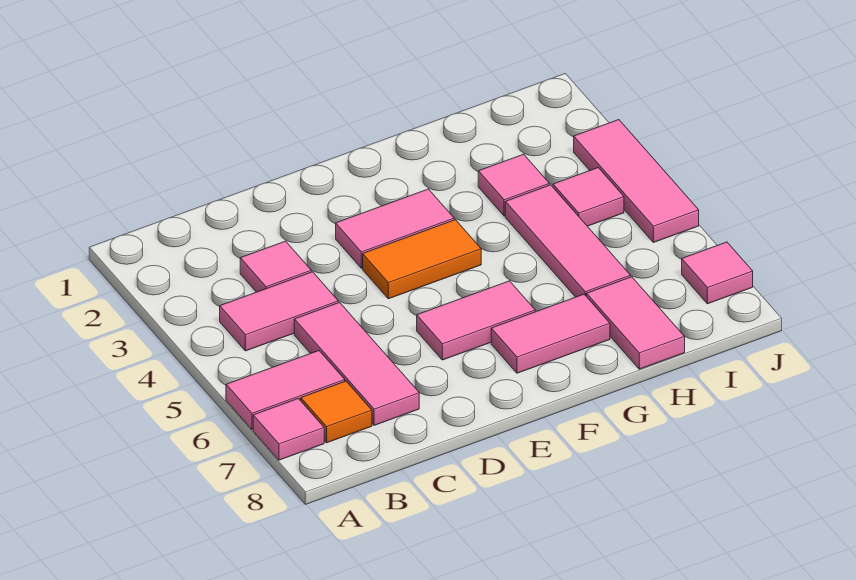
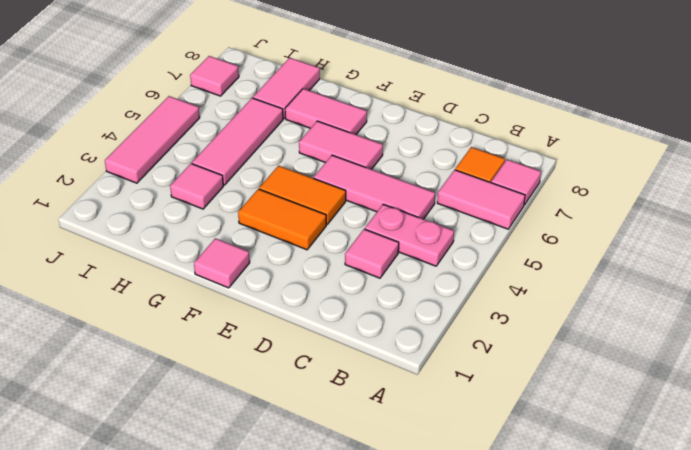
pink tile B4:C4 level 1 -> pink plate B4:C4 level 1
pink tile C5:C7 level 1 -> pink tile C5:E5 level 1
pink tile E3:F3 level 1 -> orange tile E3:F3 level 1
pink tile I4 level 1 -> pink tile F1 level 1

